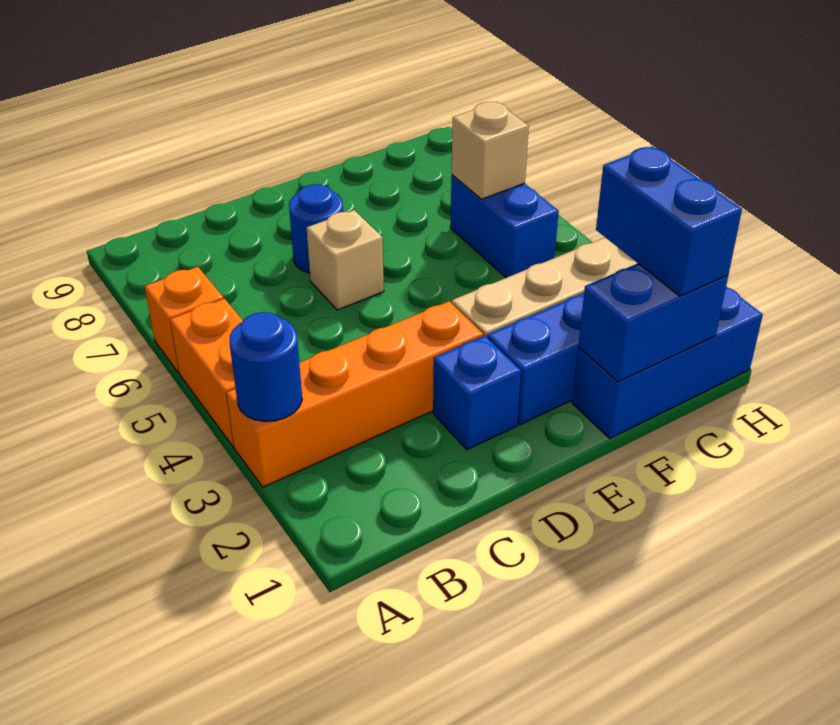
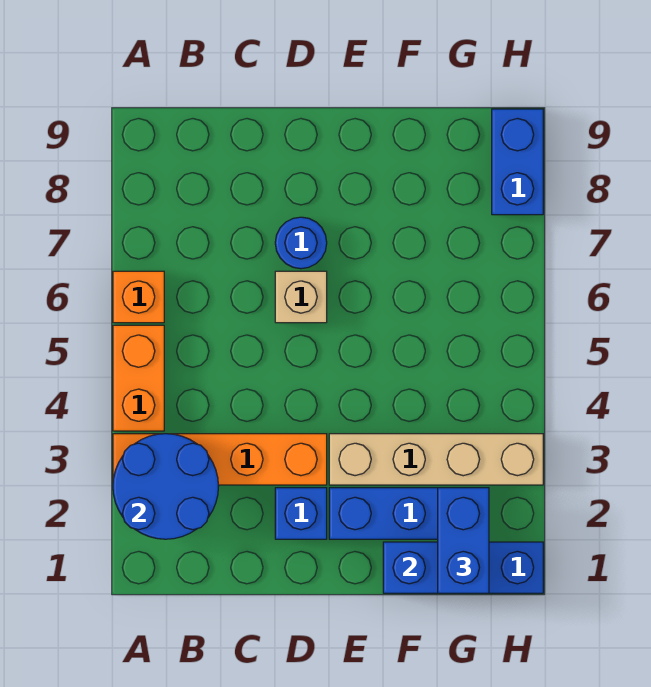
blue round brick A3 level 2 -> blue round brick A2:B3 level 2
blue brick G5:G6 level 1 -> blue brick H8:H9 level 1
tan brick G6 level 2 -> none

